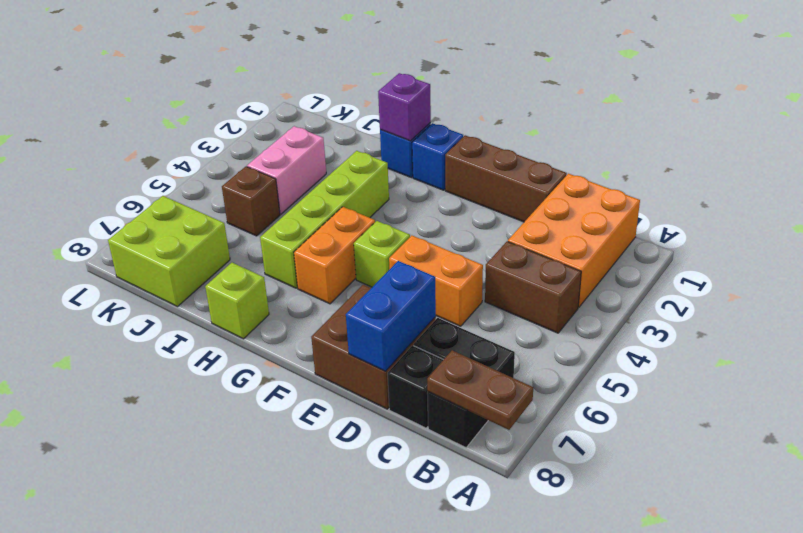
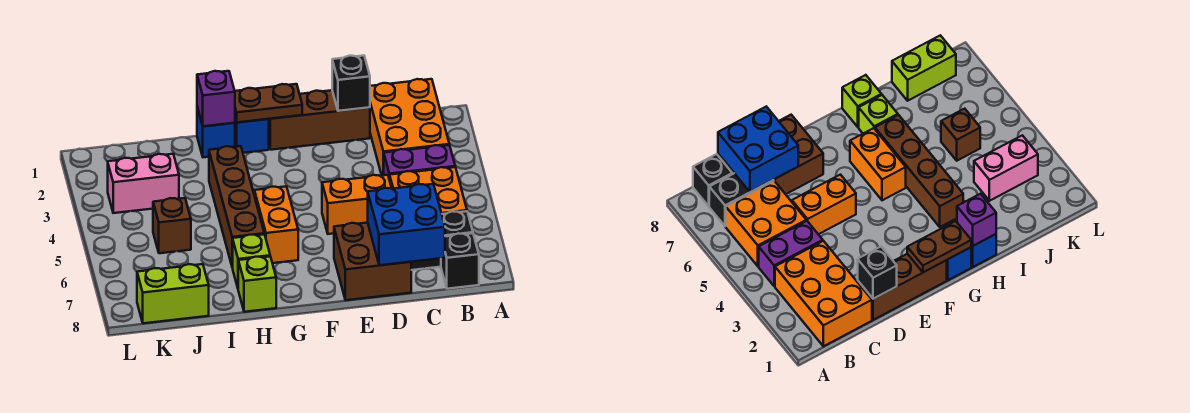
brown plate A8:B8 level 2 -> brown plate F1:G1 level 2
brown brick B4:C4 level 1 -> purple brick B4:C4 level 1
none -> orange brick B5:C6 level 1
black brick C8 level 1 -> black brick D1 level 2
blue brick D7:D8 level 2 -> blue brick C7:D8 level 2
lime brick F5 level 1 -> lime brick H7 level 1
lime brick H3:H6 level 1 -> brown brick H3:H6 level 1
pink brick J3:J4 level 1 -> pink brick J3:K3 level 1
lime brick J7:K8 level 1 -> lime brick J8:K8 level 1

